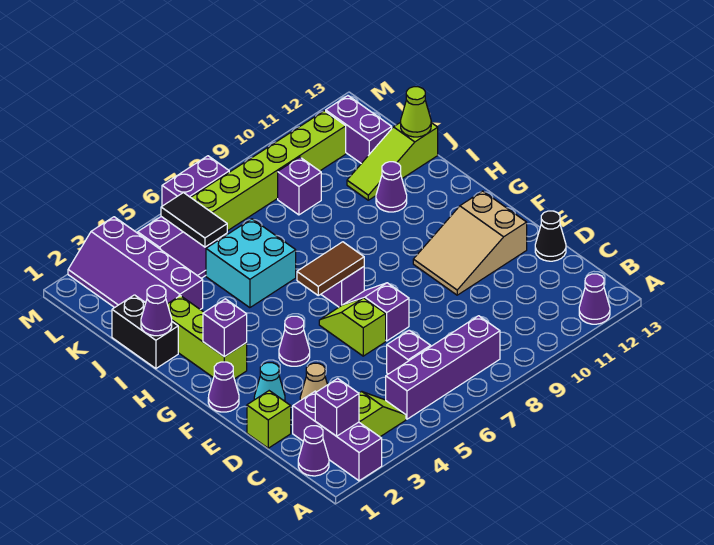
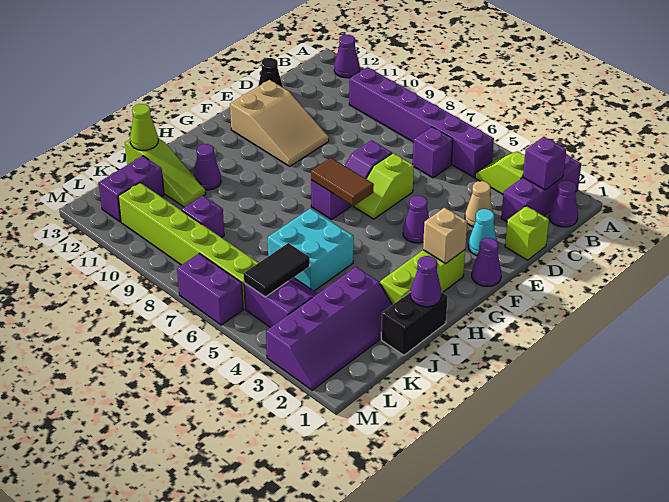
purple brick B5:B8 level 1 -> purple brick B5:B10 level 1
purple brick G2 level 2 -> tan brick G2 level 2

